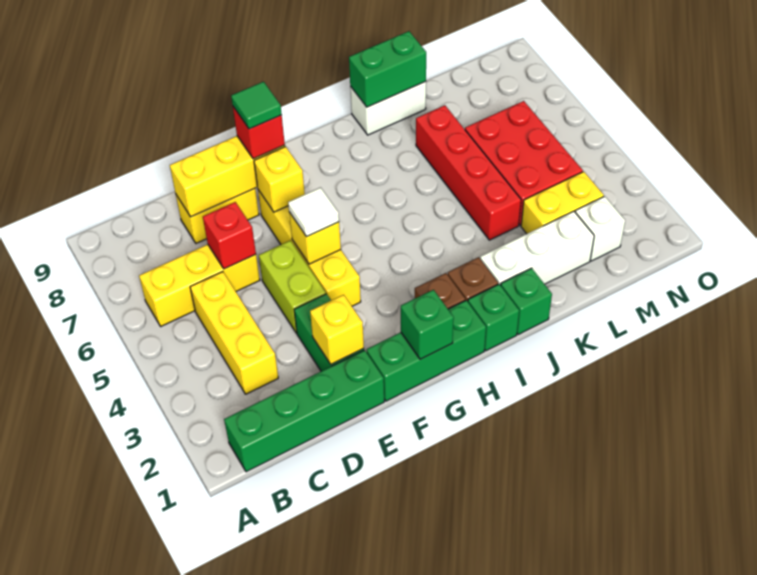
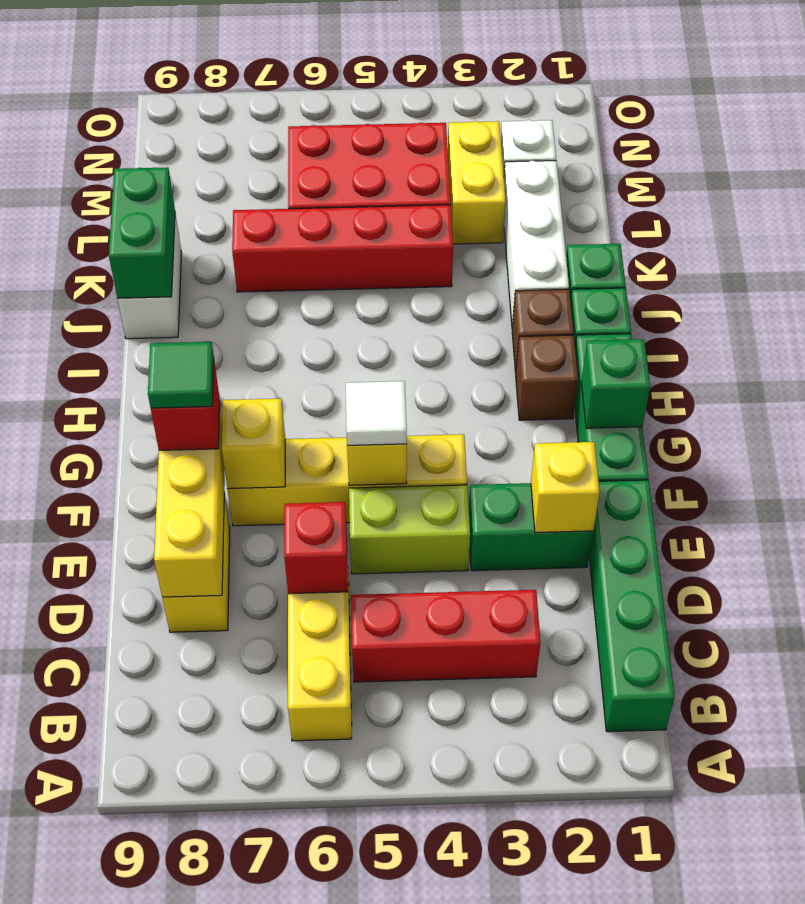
yellow brick C3:C5 level 1 -> red brick C3:C5 level 1

